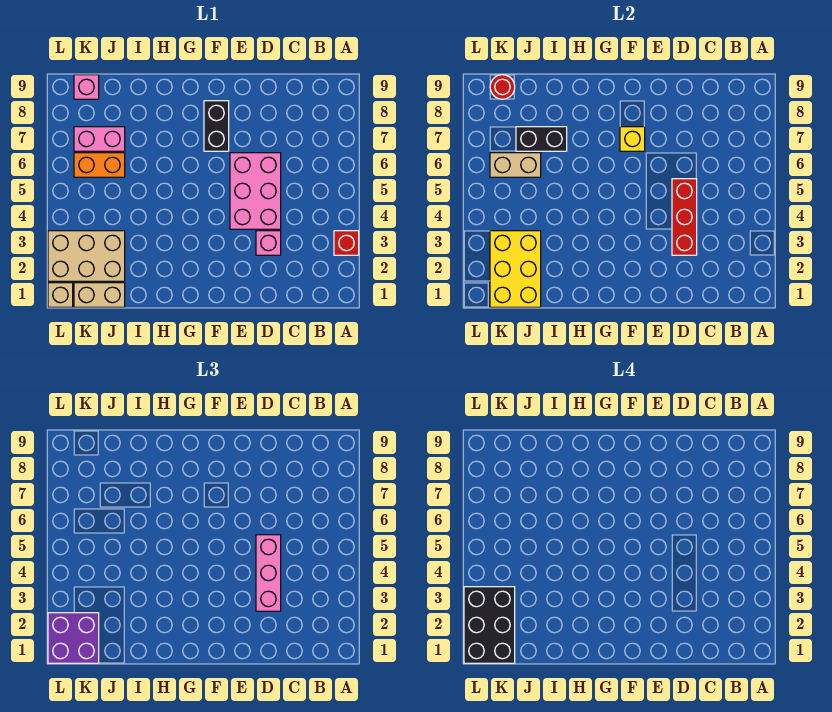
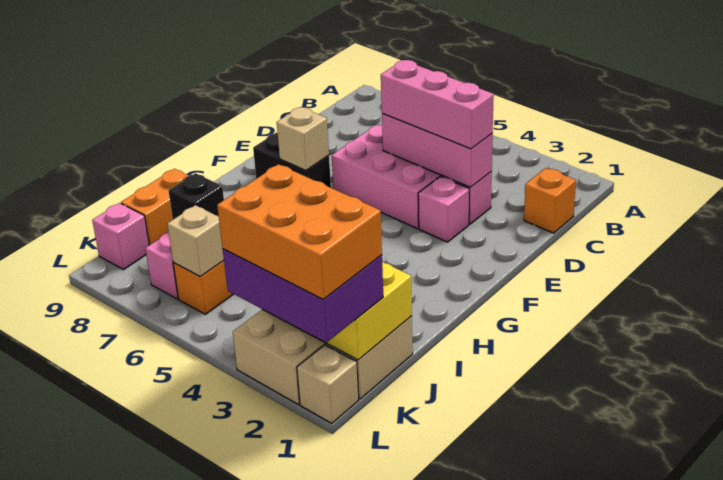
red brick A3 level 1 -> none
none -> orange brick C1 level 1
red brick D3:D5 level 2 -> pink brick D3:D5 level 2
none -> pink brick E3 level 1
yellow brick F7 level 2 -> tan brick F7 level 2
black brick I7:J7 level 2 -> black brick J7 level 2
none -> orange brick I9:J9 level 1
tan brick J6:K6 level 2 -> tan brick K6 level 2
purple brick K1:L2 level 3 -> purple brick K1:L3 level 3
black brick K1:L3 level 4 -> orange brick K1:L3 level 4
red round brick K9 level 2 -> none

